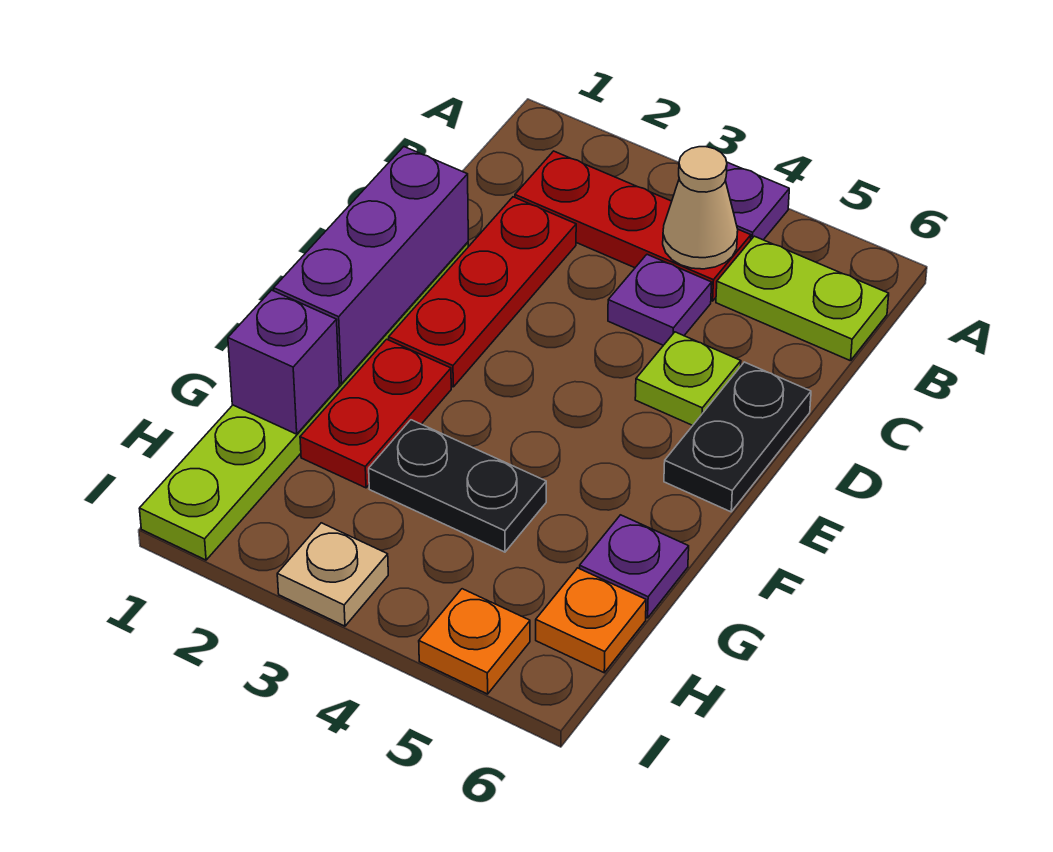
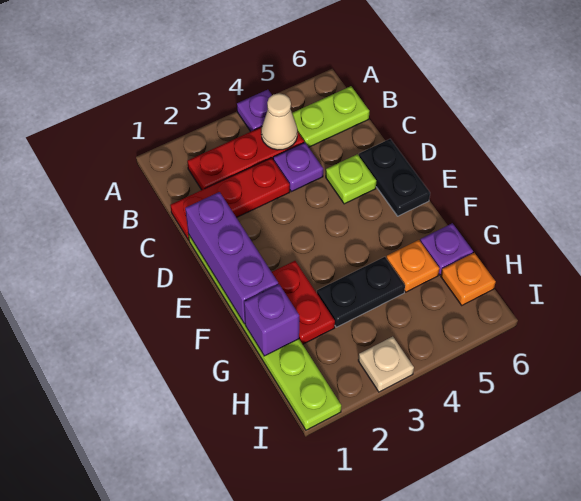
red plate C2:E2 level 1 -> red plate C1:C3 level 1
orange plate I5 level 1 -> orange plate G5 level 1

